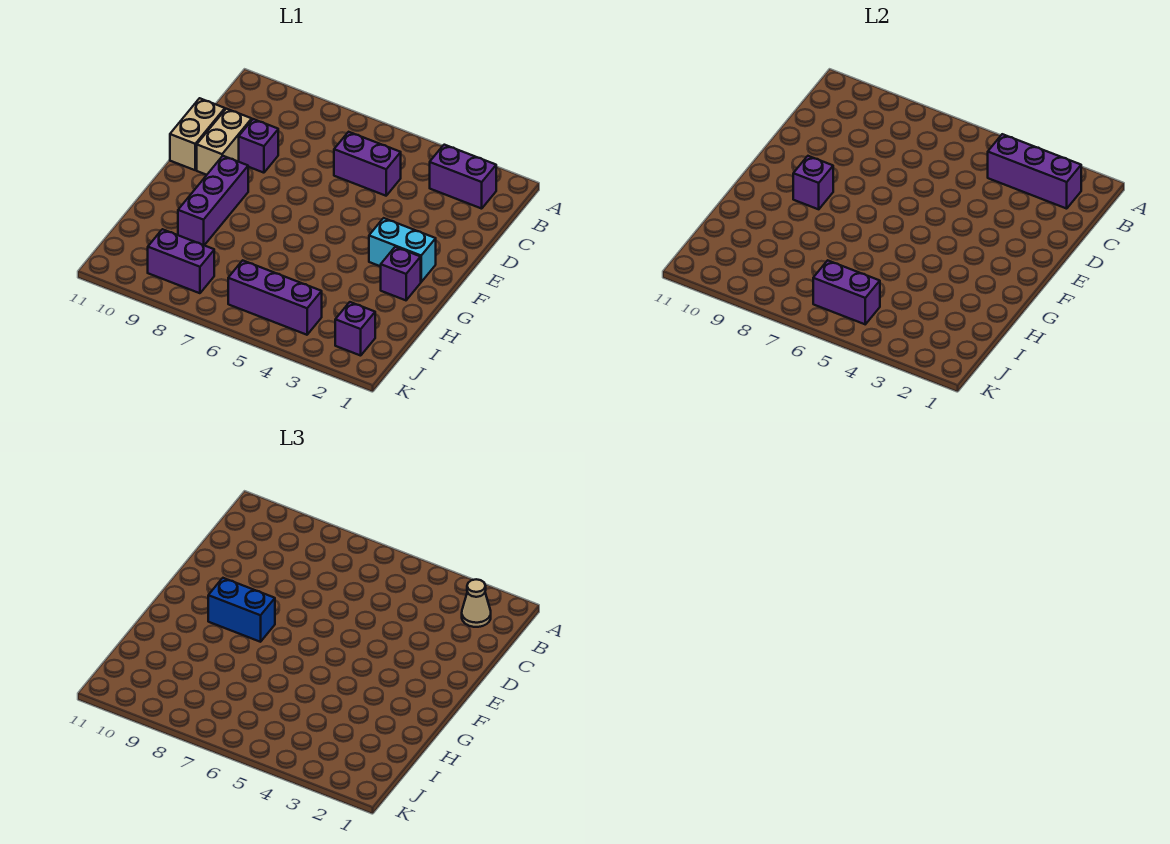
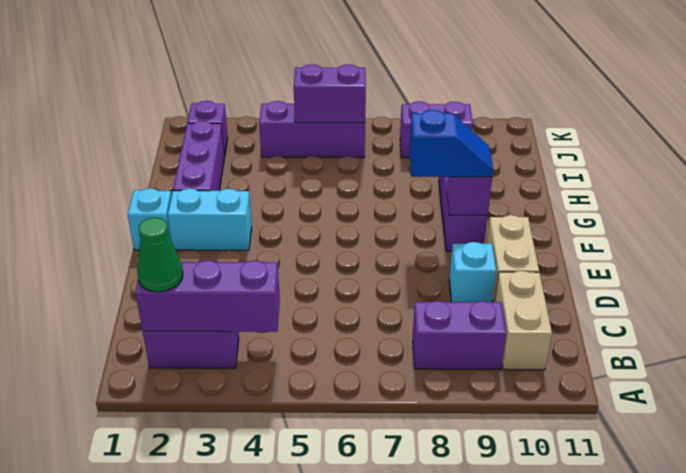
tan cone B2 level 3 -> green cone B2 level 3
purple brick C5:C6 level 1 -> purple brick B8:B9 level 1
purple brick D9 level 1 -> cyan brick D9 level 1
tan brick D11:E11 level 1 -> tan brick B10:C10 level 1
none -> cyan brick F1 level 1
blue brick F8:F9 level 3 -> blue slope F8:F9 level 3 top 8
purple brick G2 level 1 -> purple brick G2:I2 level 1

